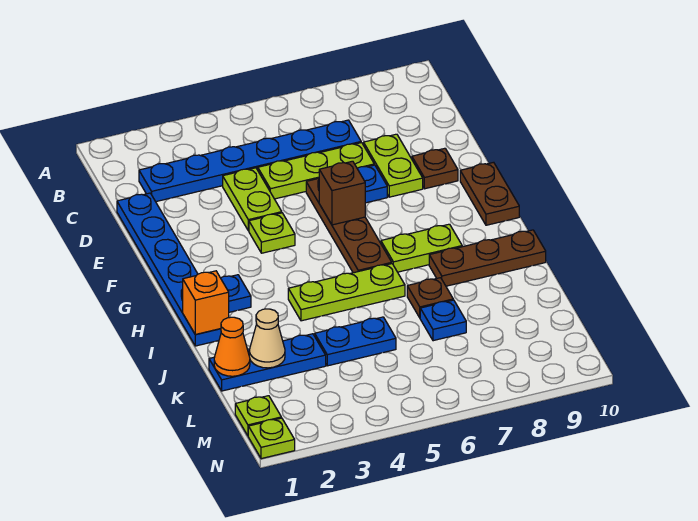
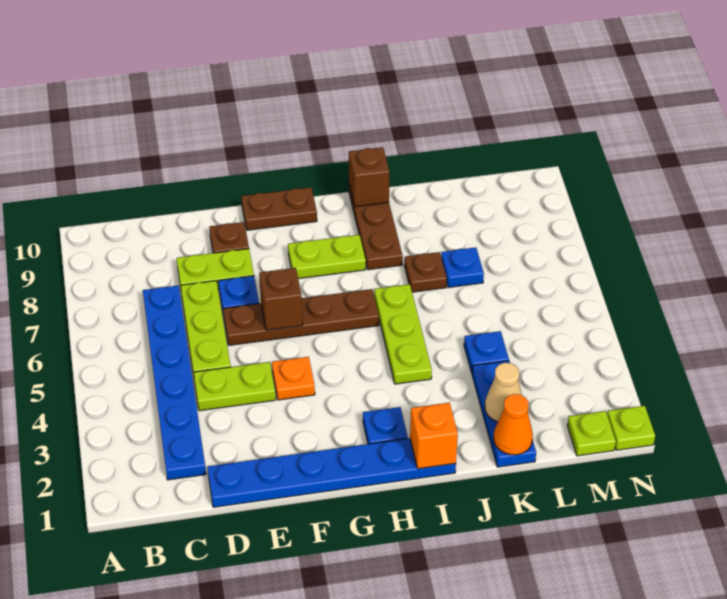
lime plate F4 level 1 -> orange plate F4 level 1
lime plate H7:H8 level 1 -> lime plate G8:H8 level 1
none -> brown brick I10 level 2
blue plate K4:K5 level 1 -> blue plate K4 level 1

